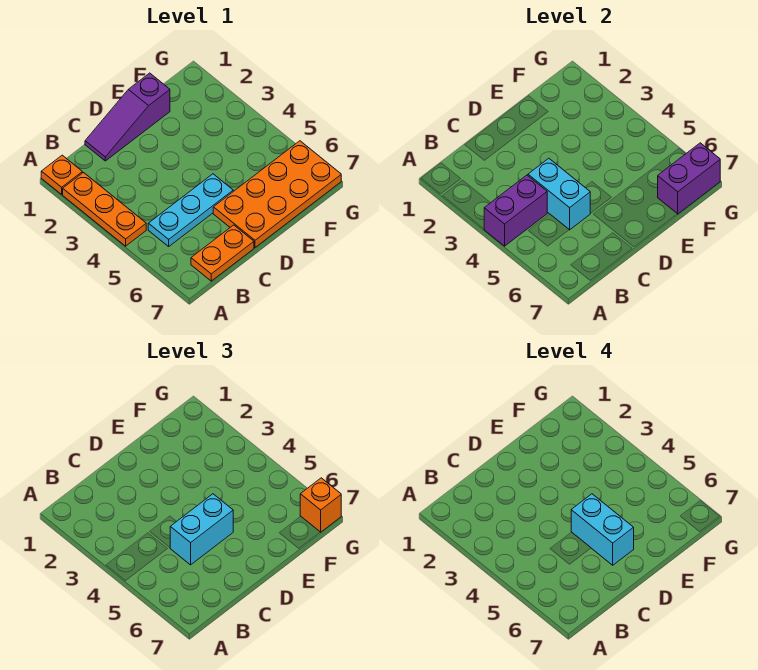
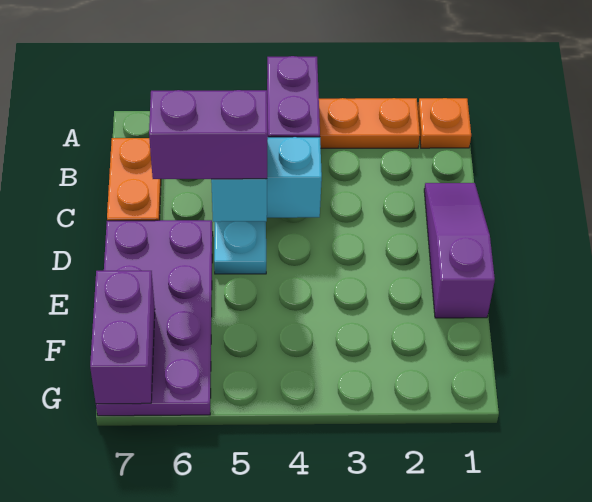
cyan brick D5:D6 level 4 -> purple brick D5:D6 level 4
orange plate D6:G7 level 1 -> purple plate D6:G7 level 1
orange brick G7 level 3 -> none

